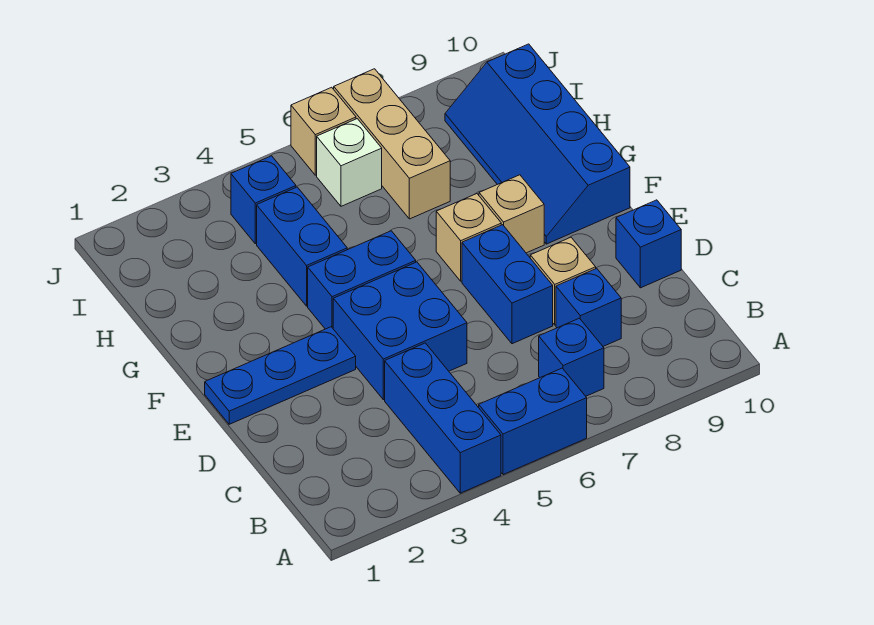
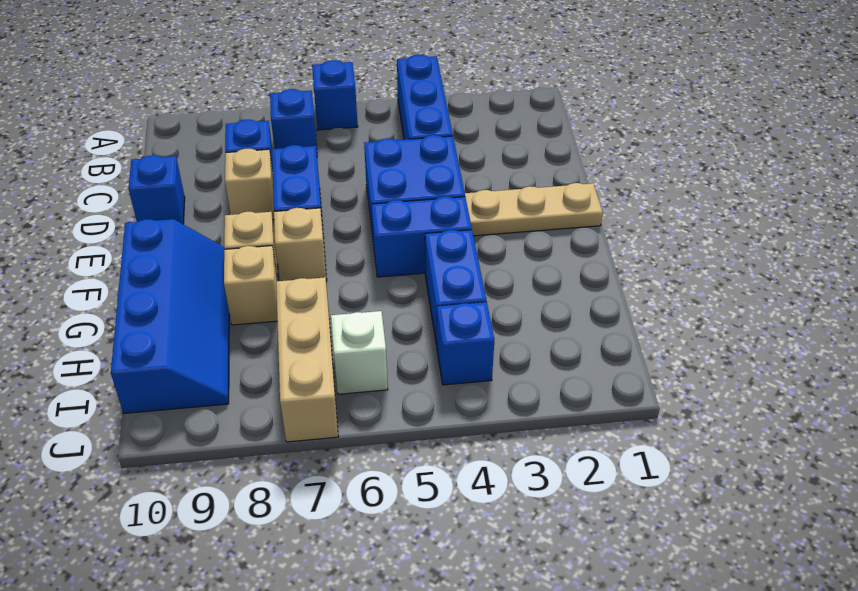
blue brick A5:A6 level 1 -> blue brick A6 level 1
blue plate E1:E3 level 1 -> tan plate E1:E3 level 1
tan brick J6 level 1 -> tan brick G8 level 1

